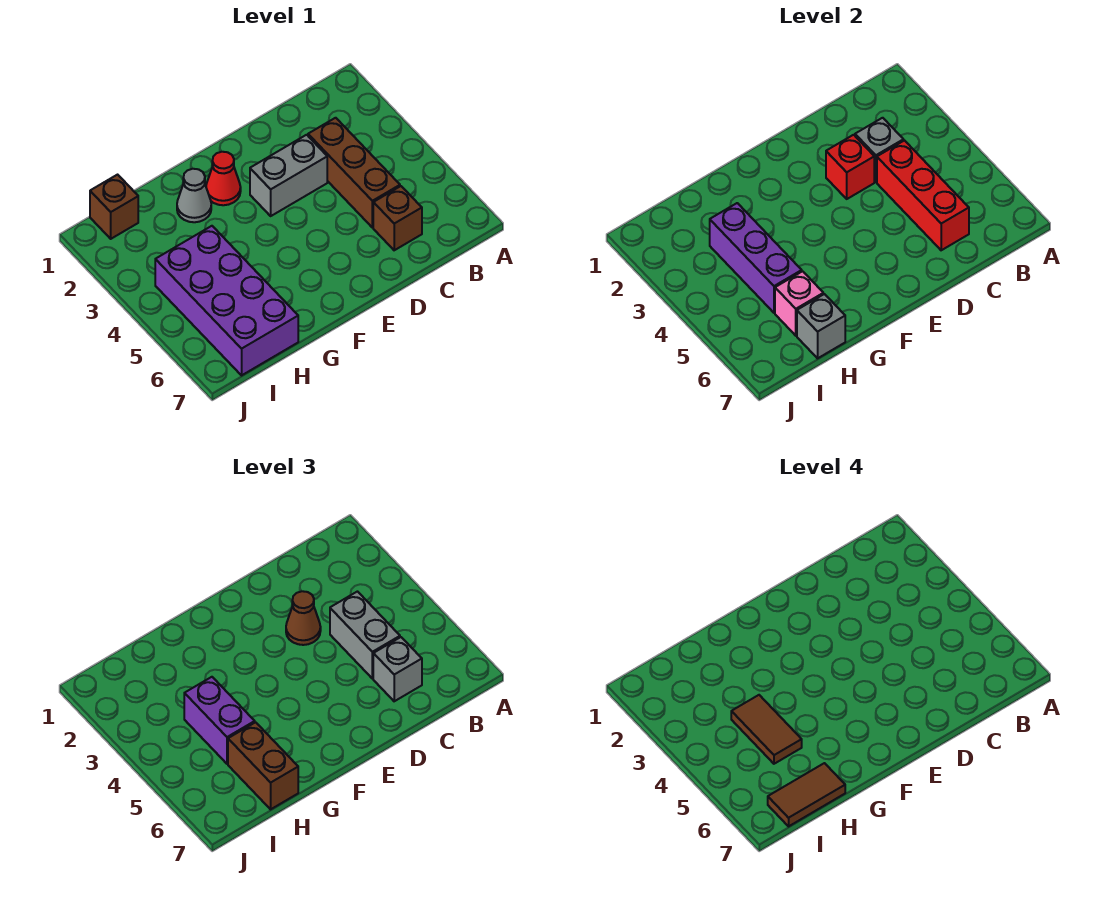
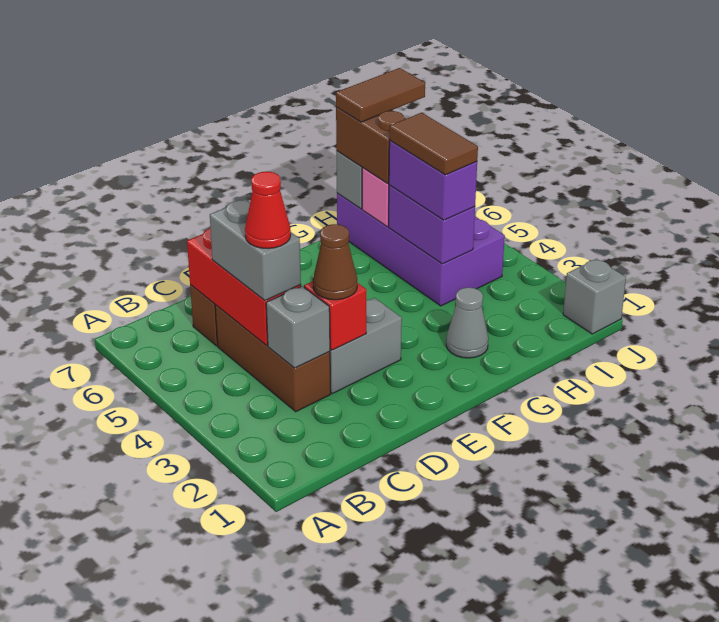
grey brick C6 level 3 -> grey brick J1 level 1
red cone F2 level 1 -> red cone C4 level 4
purple brick H3:H5 level 2 -> purple brick H4:H5 level 2
brown brick I1 level 1 -> none

